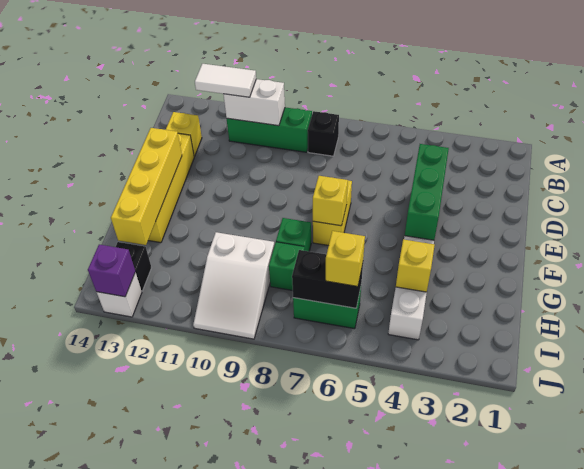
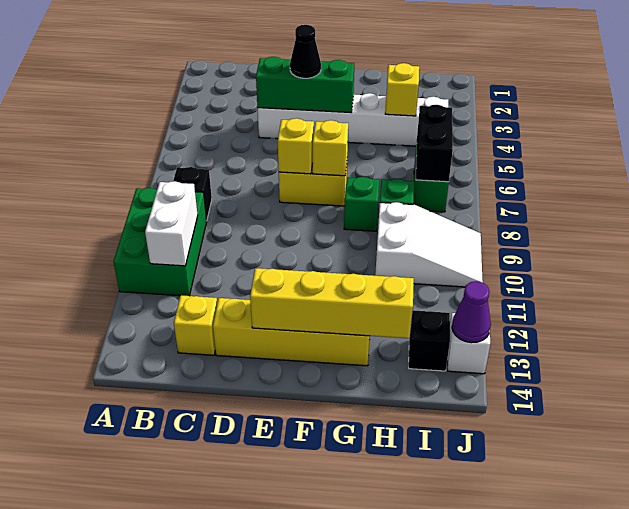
green brick B9:B11 level 1 -> green brick A9:B11 level 1
white tile B11:B12 level 3 -> none
none -> black cone E4 level 3
yellow brick I6 level 3 -> yellow brick E7 level 2
purple brick J13 level 2 -> purple cone J13 level 2

